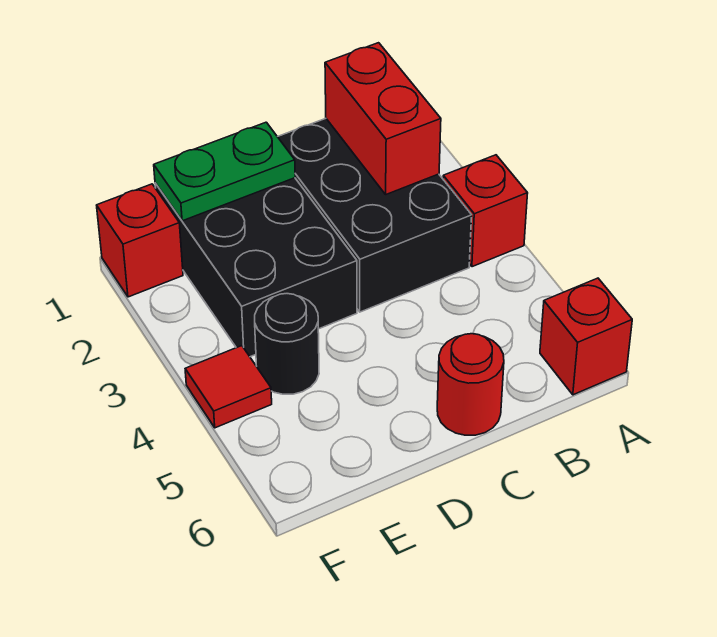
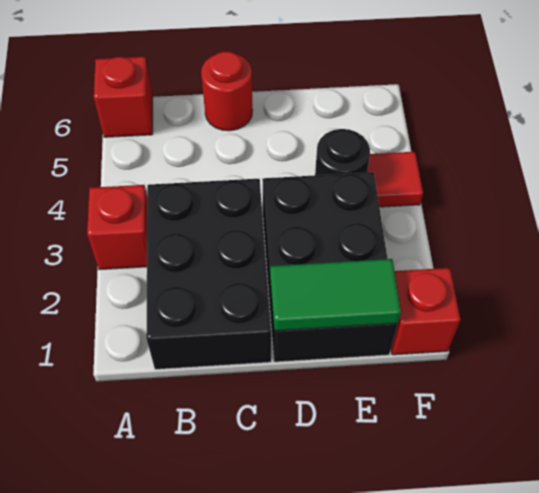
red brick B1:B2 level 2 -> none
green plate D1:E1 level 2 -> green tile D1:E1 level 2

